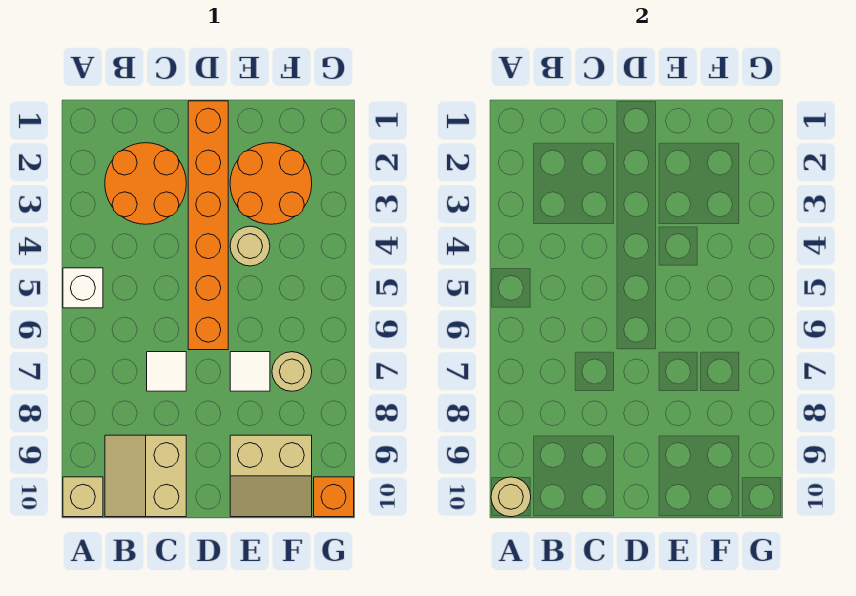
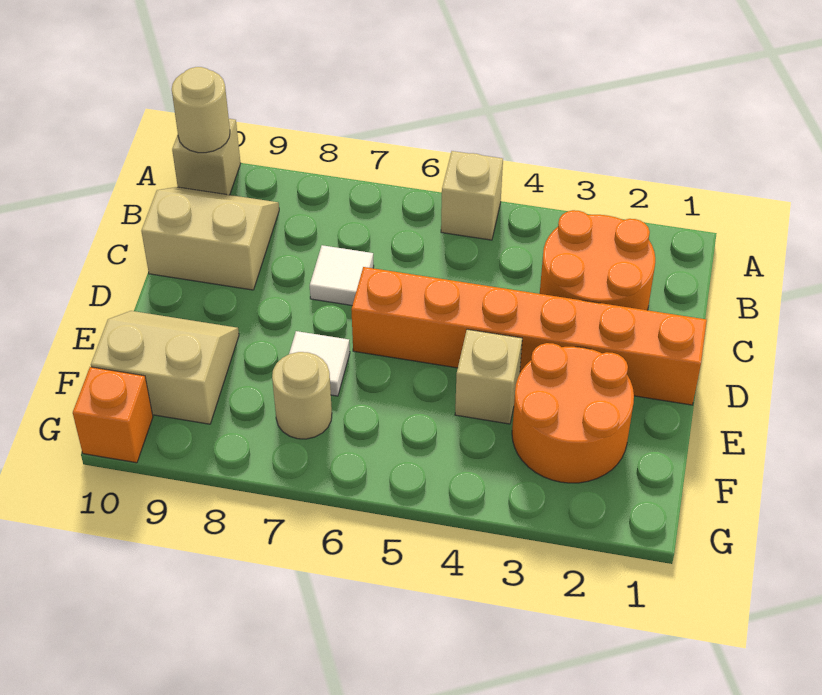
white brick A5 level 1 -> tan brick A5 level 1
tan round brick E4 level 1 -> tan brick E4 level 1
tan slope E9:F10 level 1 top 9 -> tan slope E9:F10 level 1 top F

